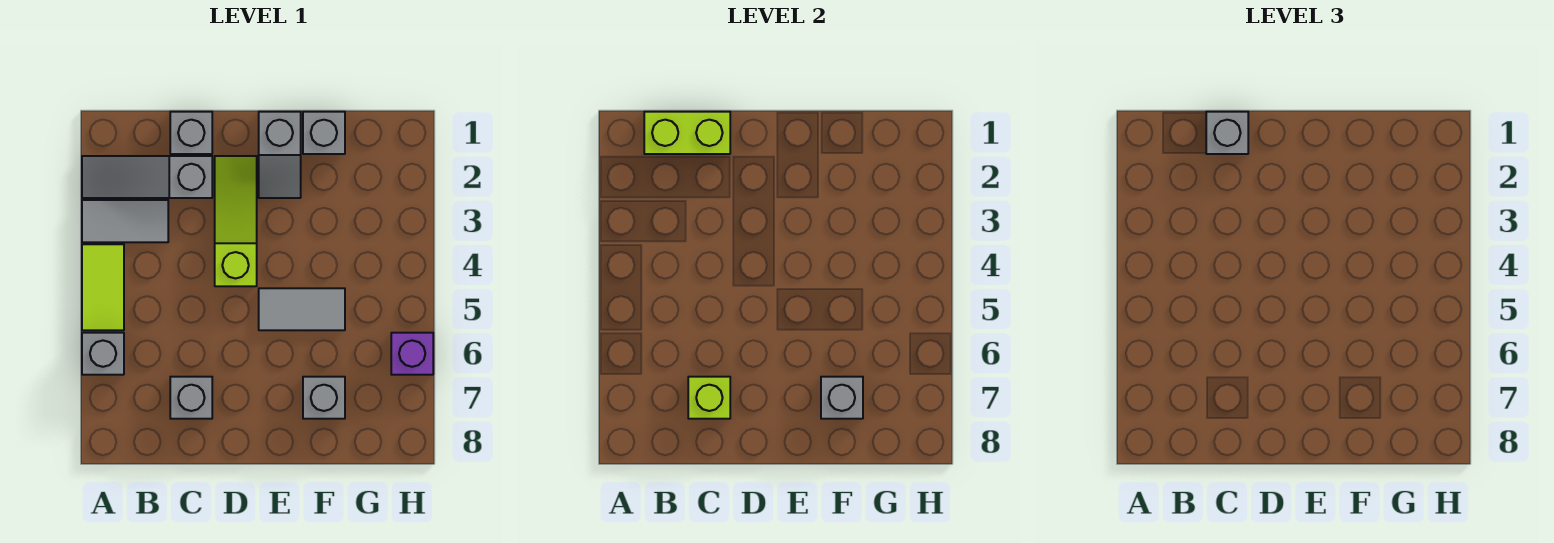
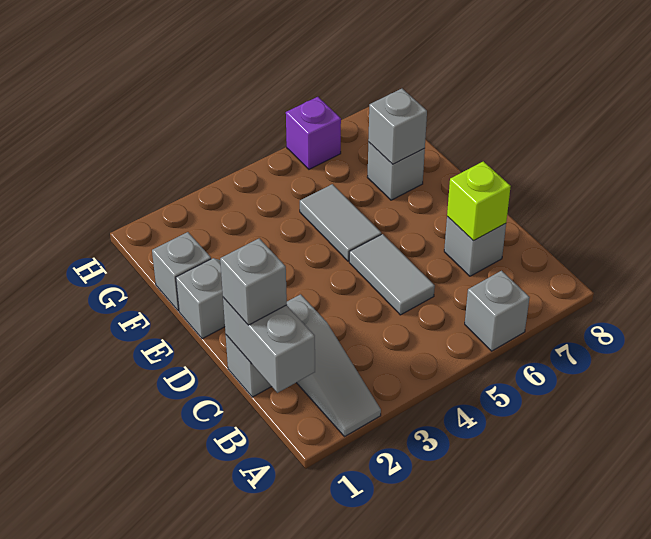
grey tile A3:B3 level 1 -> grey tile C5:D5 level 1
lime tile A4:A5 level 1 -> none
lime brick B1:C1 level 2 -> grey brick B1:C1 level 2
lime slope D2:D4 level 1 top 4 -> none

